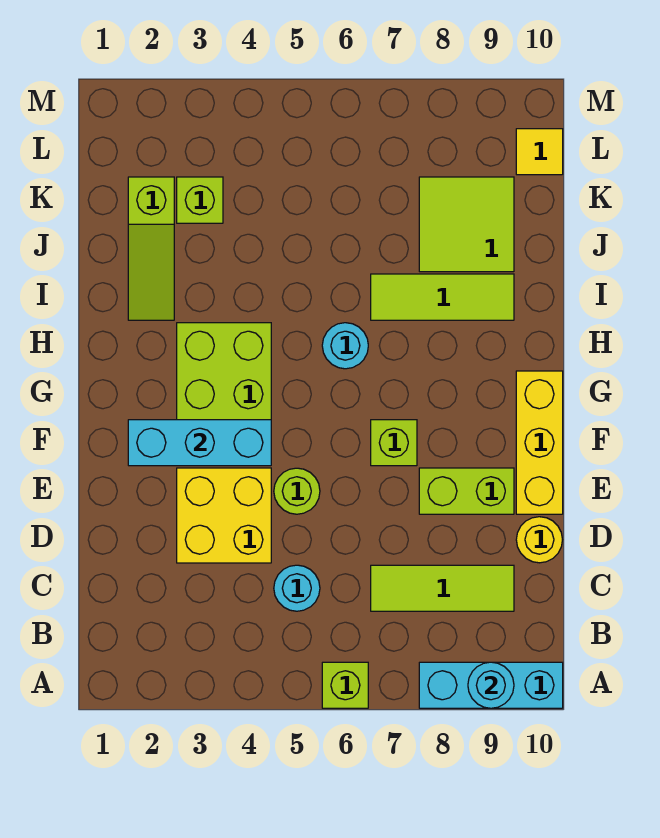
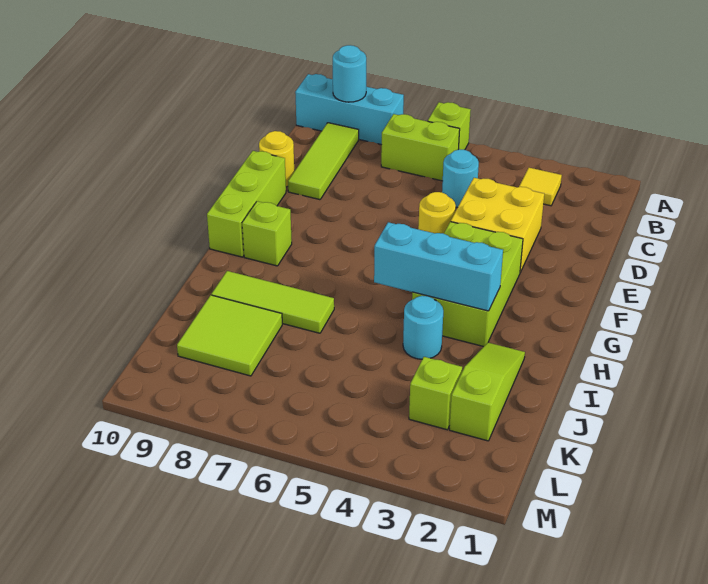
lime tile C7:C9 level 1 -> lime tile B9:D9 level 1
lime round brick E5 level 1 -> yellow round brick E5 level 1
lime brick E8:E9 level 1 -> lime brick B6:B7 level 1
yellow brick E10:G10 level 1 -> lime brick E10:G10 level 1
cyan brick F2:F4 level 2 -> cyan brick H3:H5 level 2
lime brick F7 level 1 -> lime brick G9 level 1
cyan round brick H6 level 1 -> cyan round brick I4 level 1
yellow tile L10 level 1 -> yellow tile B3 level 1

